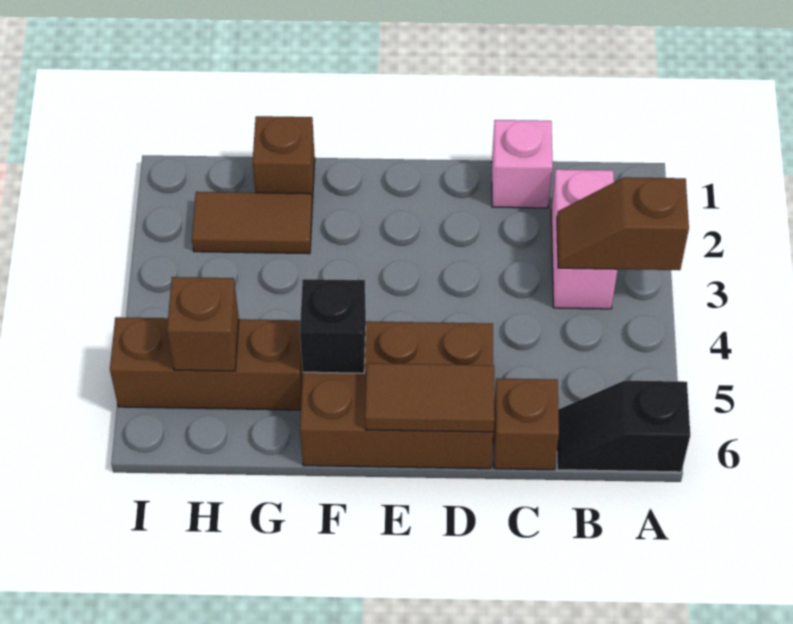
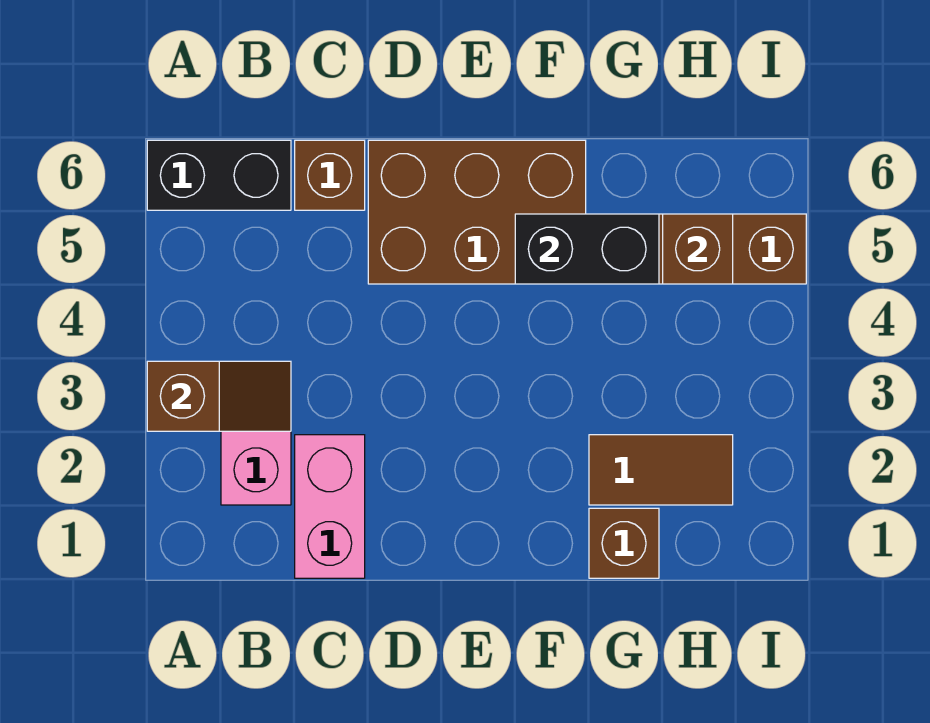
black slope A6:B6 level 1 top A -> black brick A6:B6 level 1
pink brick C1 level 1 -> pink brick C1:C2 level 1
brown tile D6:E6 level 2 -> none
black brick F5 level 2 -> black brick F5:G5 level 2

